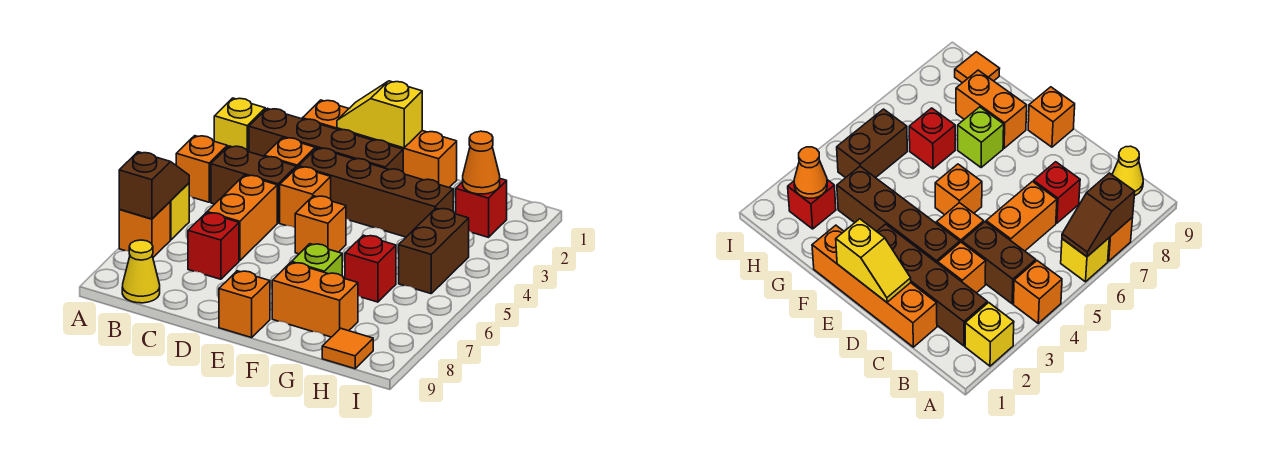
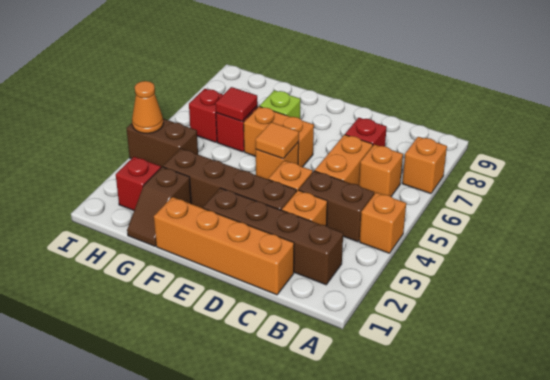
yellow brick A2 level 1 -> none
yellow brick A6 level 1 -> none
brown slope A6:A7 level 2 top 7 -> brown slope G1:G2 level 1 top 2
yellow cone B9 level 1 -> none
yellow slope D1:E1 level 2 top E -> none
orange brick E9 level 1 -> orange brick B6 level 1
orange brick F8:G8 level 1 -> orange brick E6:F6 level 1
none -> red tile G6 level 2
orange cone H2 level 2 -> orange cone I4 level 2
brown brick H4:H5 level 1 -> brown brick H4:I4 level 1
none -> red brick H6 level 1
orange tile H9 level 1 -> orange tile E5 level 2

